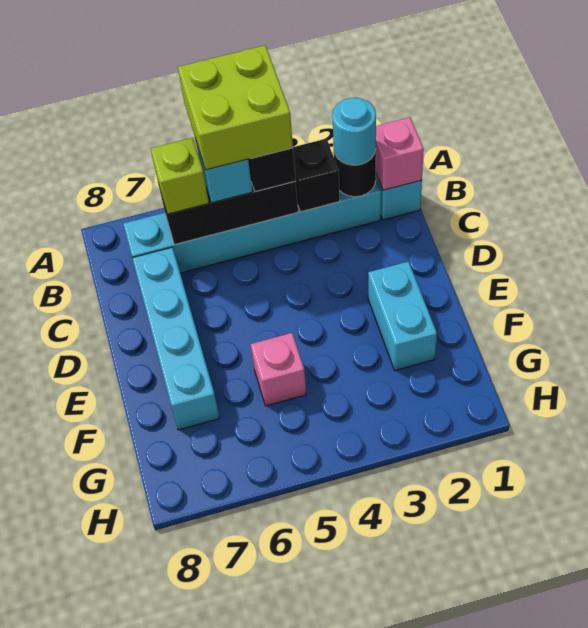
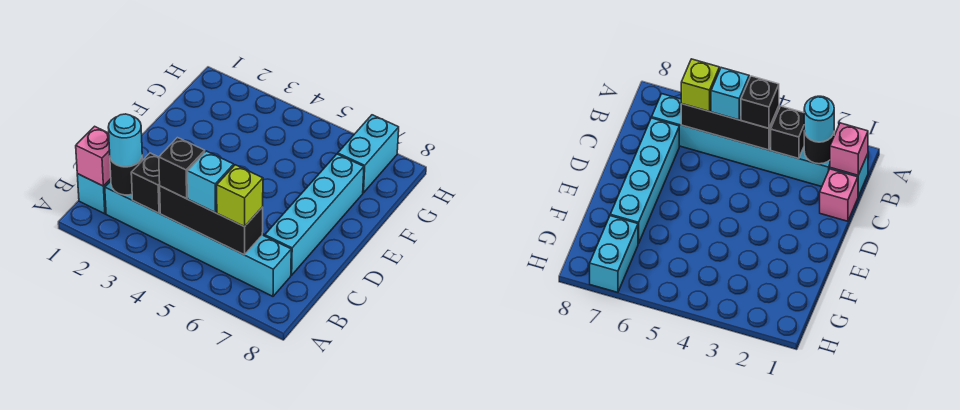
lime brick A4:B5 level 4 -> none
cyan brick E2:F2 level 1 -> cyan brick G7:H7 level 1
pink brick F5 level 1 -> pink brick C1 level 1

